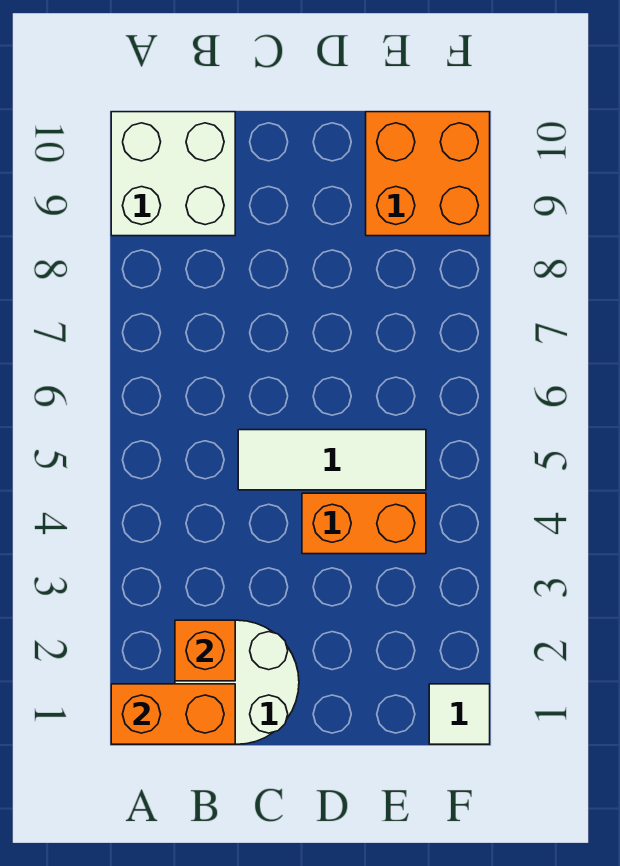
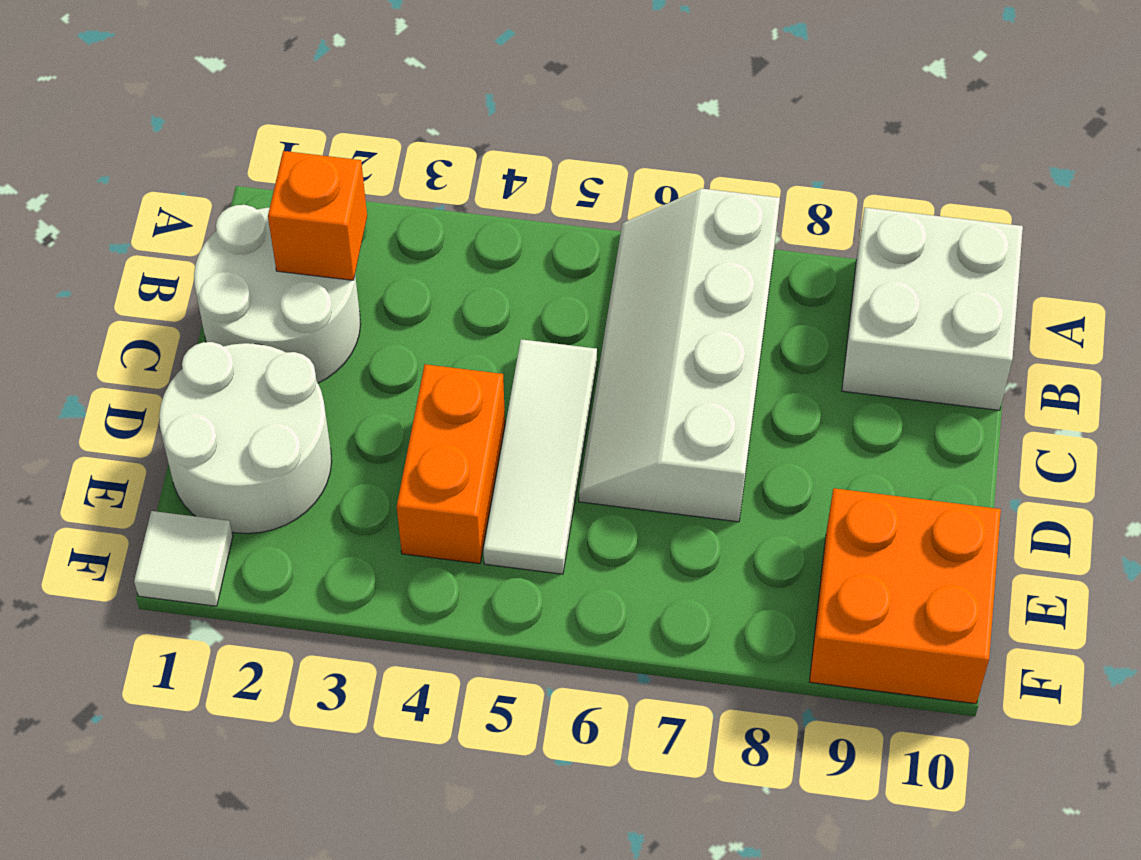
orange brick A1:B1 level 2 -> none
none -> white slope A6:D7 level 1 top 7
none -> white round brick D1:E2 level 1

